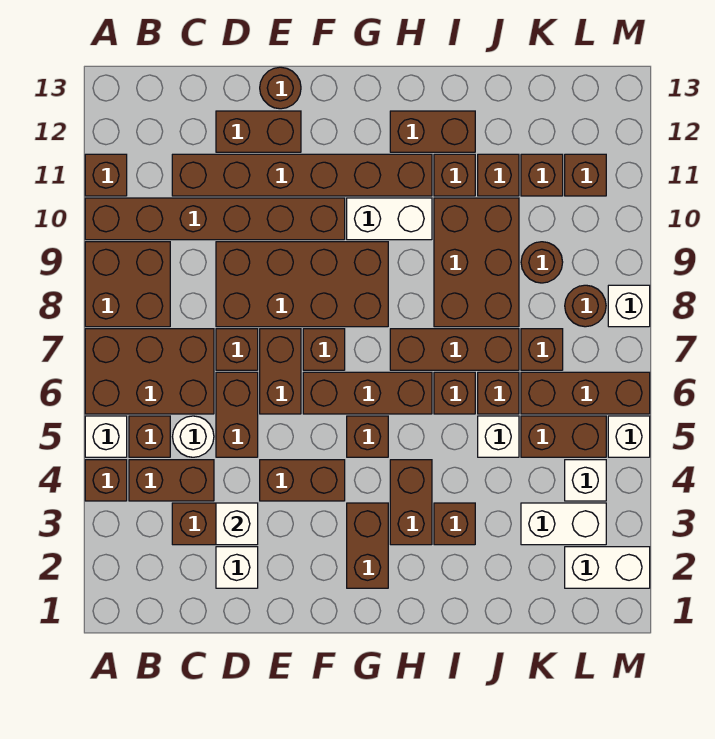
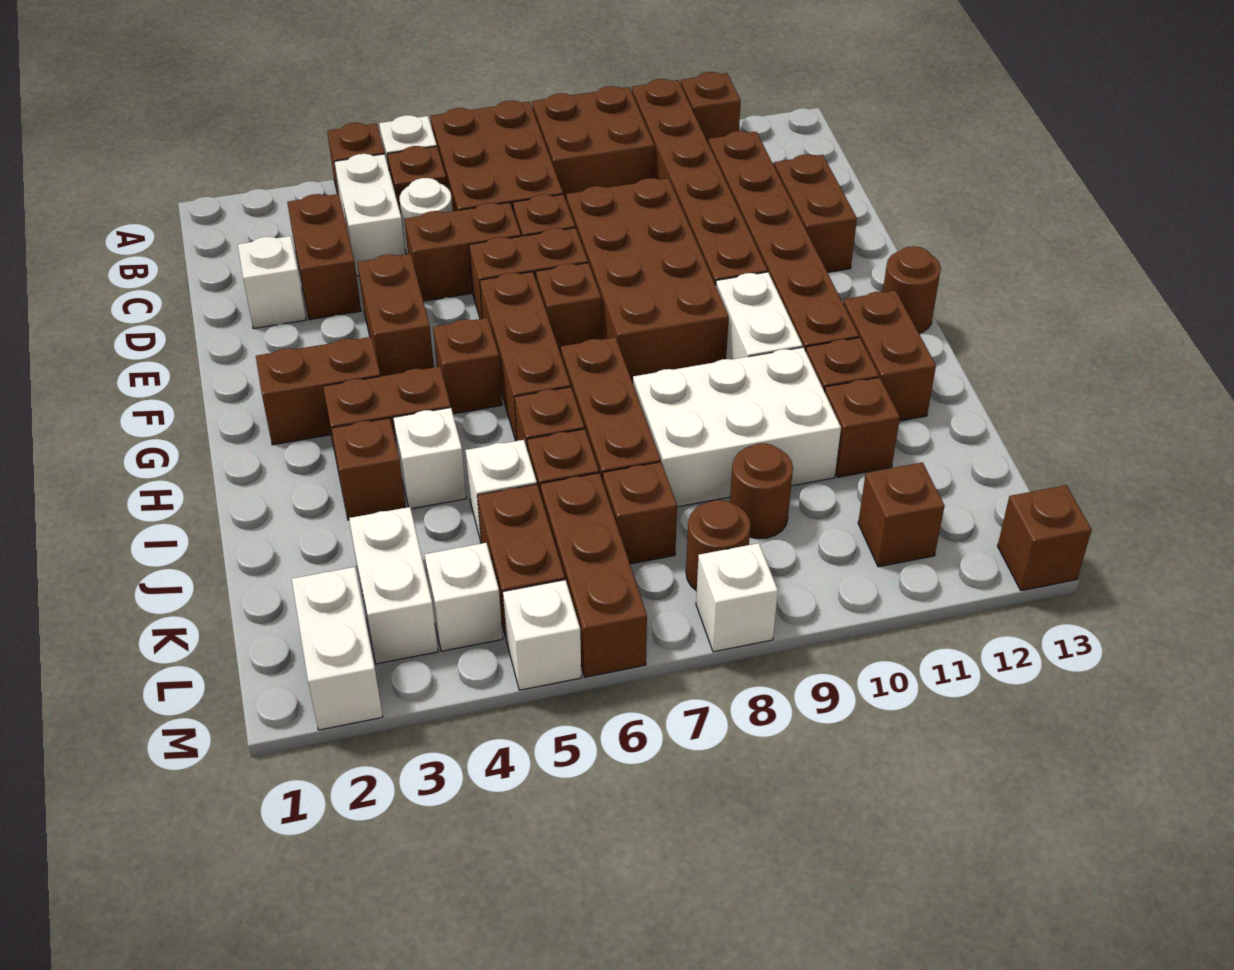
brown brick B4:C4 level 1 -> white brick B4:C4 level 1
white brick D3 level 2 -> white brick I4 level 1
brown round brick E13 level 1 -> brown round brick G13 level 1
brown brick I8:J10 level 1 -> white brick I8:J10 level 1
brown brick K11 level 1 -> brown brick M13 level 1

